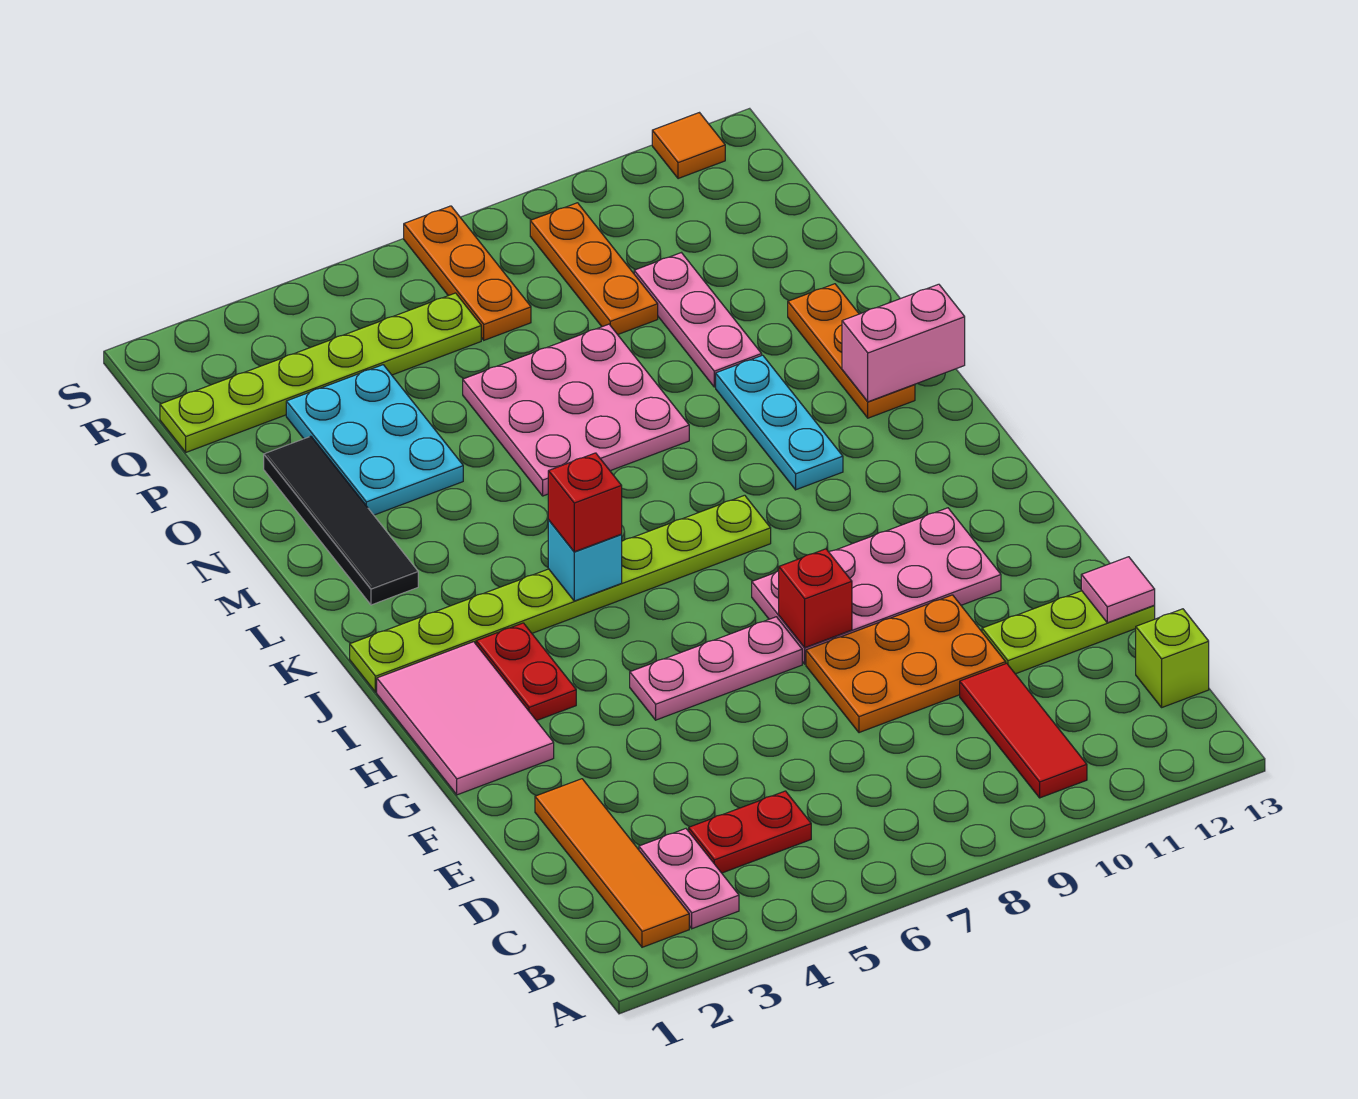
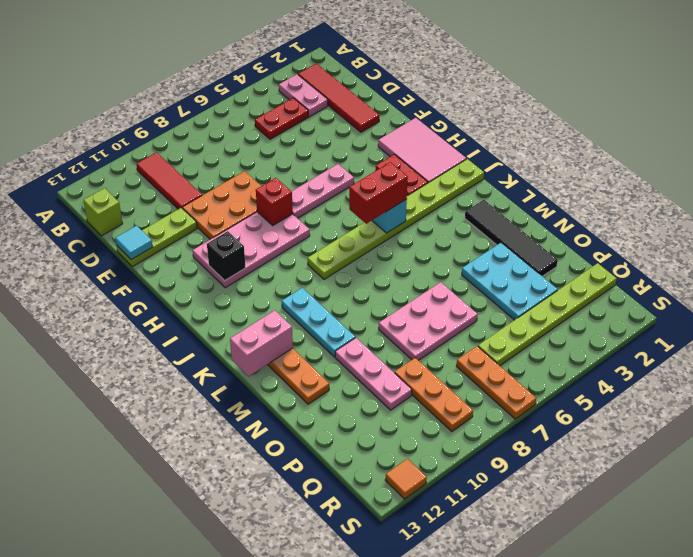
orange tile B2:E2 level 1 -> red tile B2:E2 level 1
pink tile E13 level 2 -> cyan tile E13 level 2
none -> black brick H11 level 2
red brick J5 level 3 -> red brick J5:J6 level 3
pink plate M6:O8 level 1 -> pink plate N6:O8 level 1

